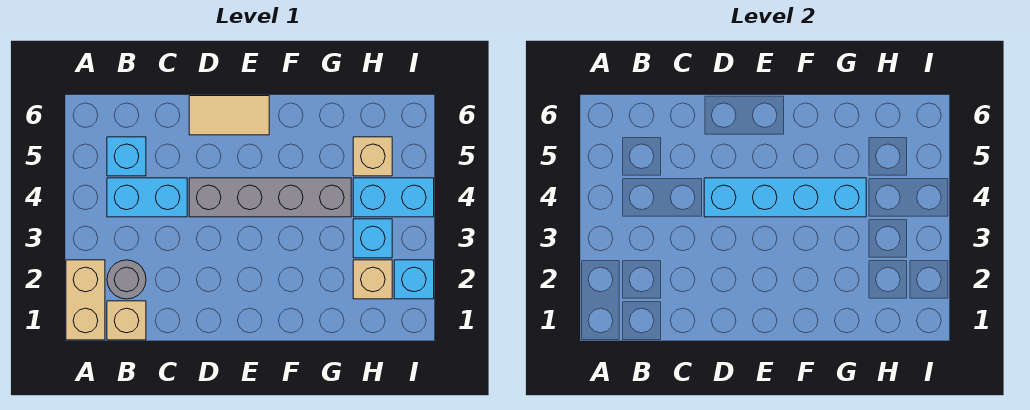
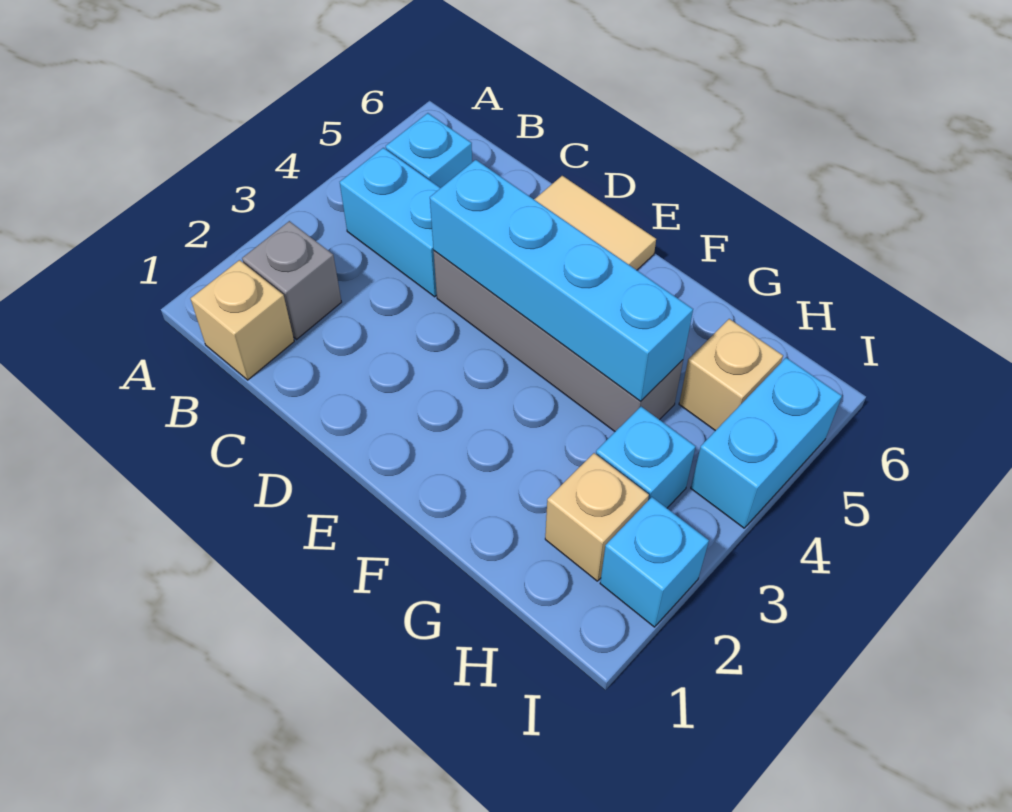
tan brick A1:A2 level 1 -> none
grey round brick B2 level 1 -> grey brick B2 level 1
cyan brick H4:I4 level 1 -> cyan brick I4:I5 level 1

